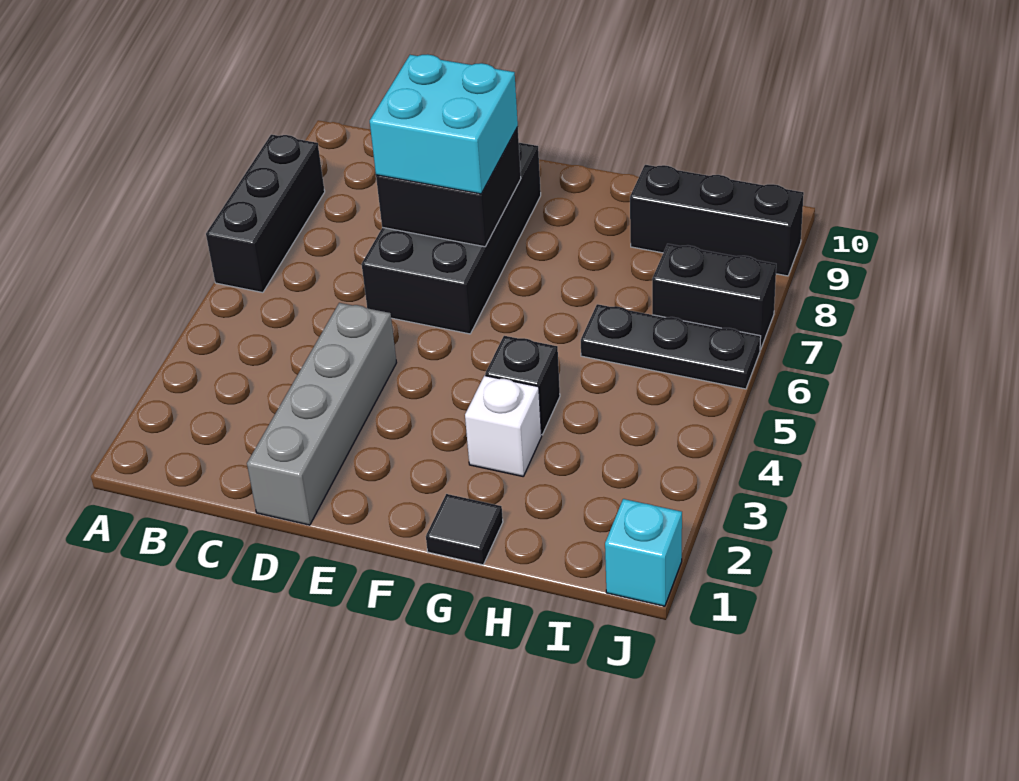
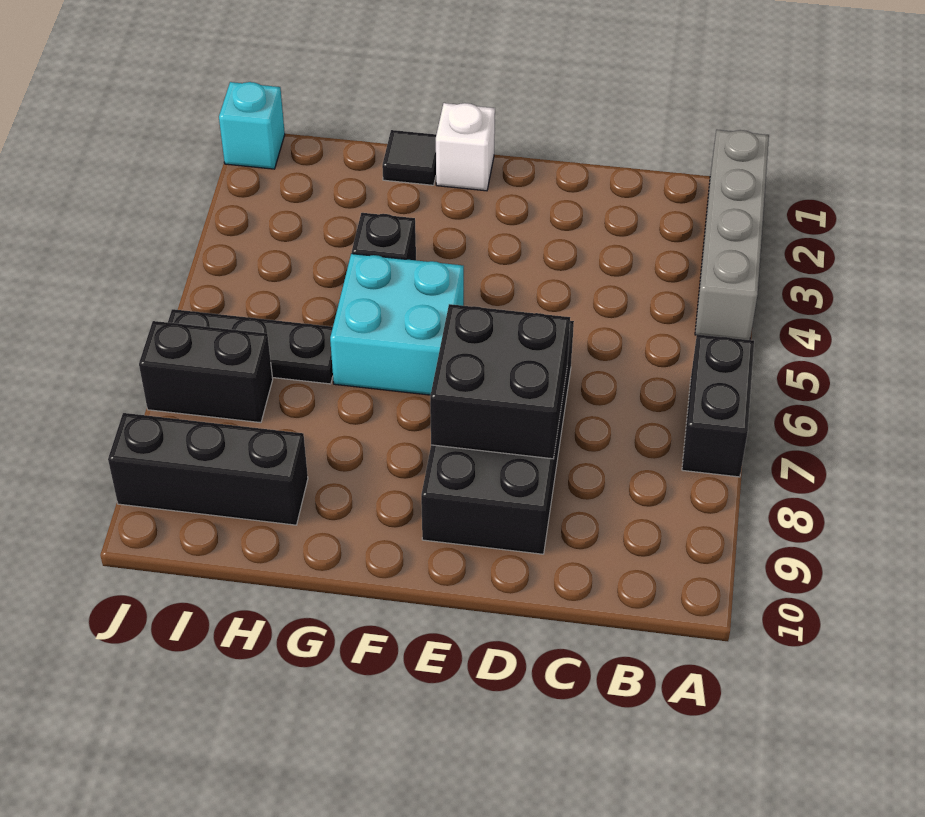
black brick A6:A8 level 1 -> black brick A6:A7 level 1
grey brick D1:D4 level 1 -> grey brick A1:A4 level 1
cyan brick D7:E8 level 3 -> cyan brick F5:G6 level 1
white brick G3 level 1 -> white brick F1 level 1

